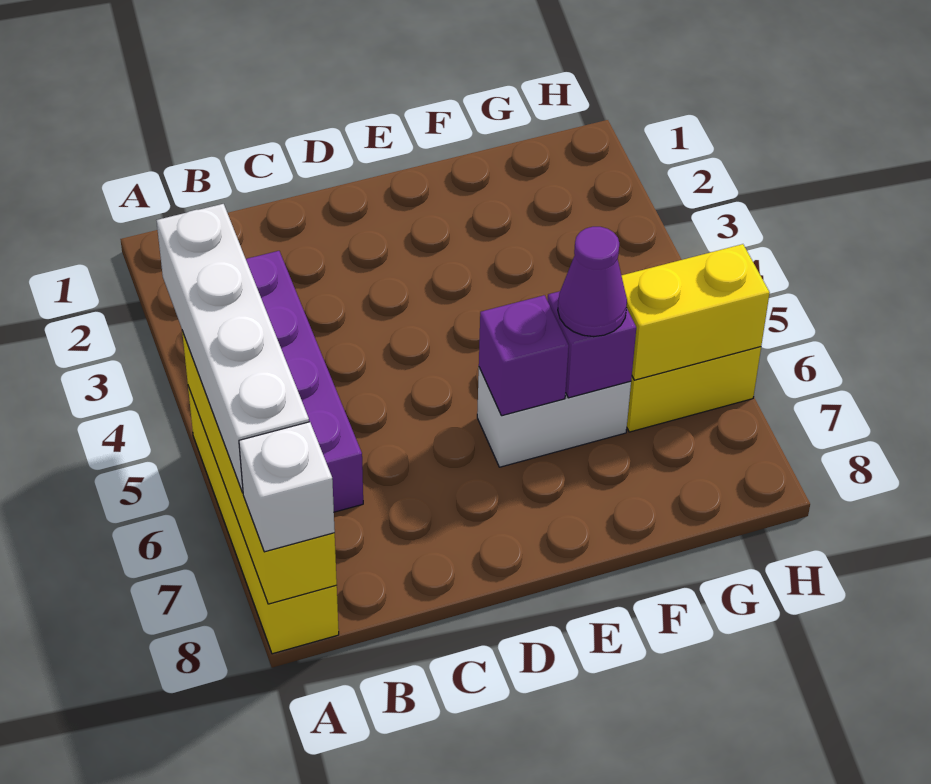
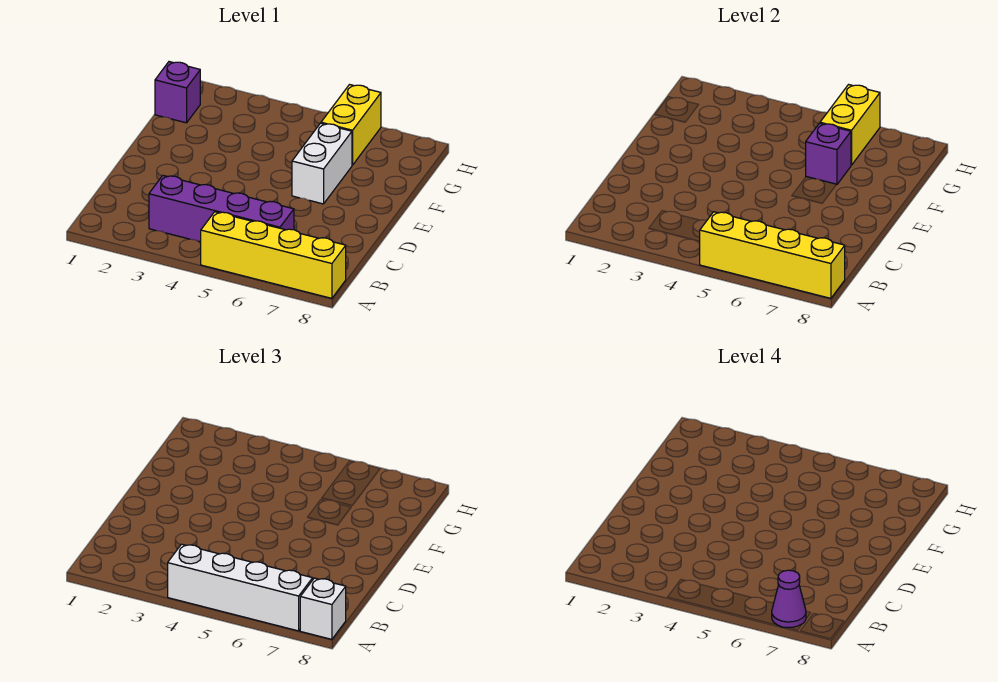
purple brick E6 level 2 -> purple brick G1 level 1
purple cone F6 level 3 -> purple cone A7 level 4

